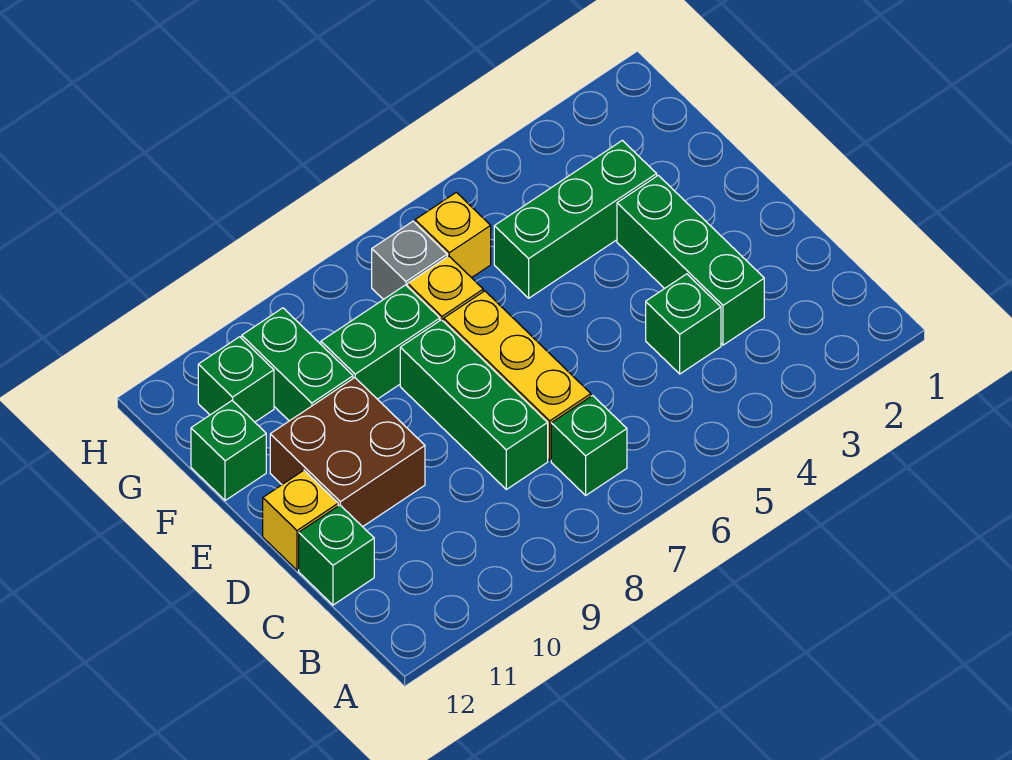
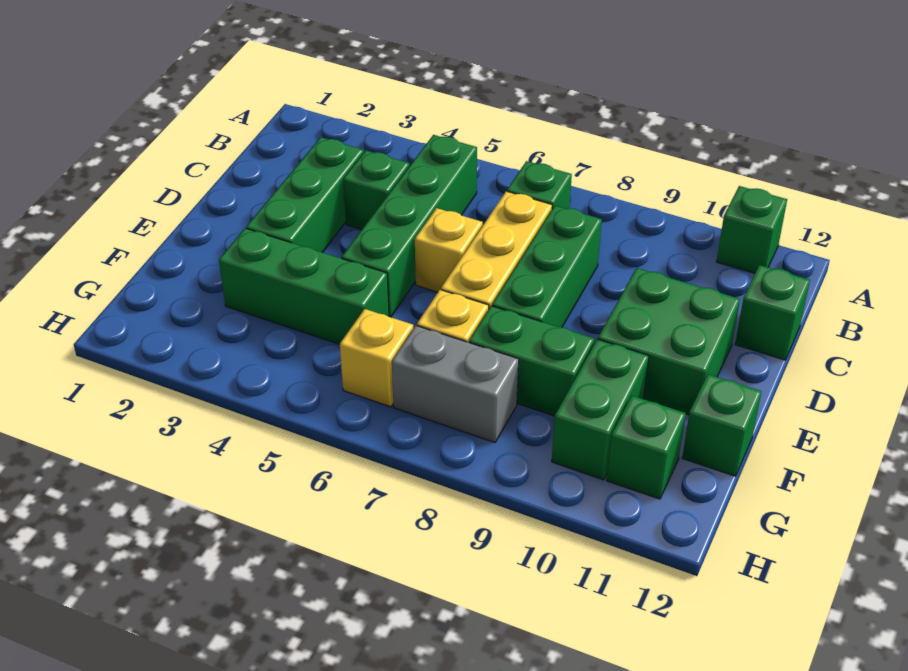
none -> green brick A11 level 1
none -> green brick B5:E5 level 1
brown brick D10:E11 level 1 -> green brick D10:E11 level 1
yellow brick D12 level 1 -> yellow brick D6 level 1
grey brick G7 level 1 -> grey brick G7:G8 level 1

